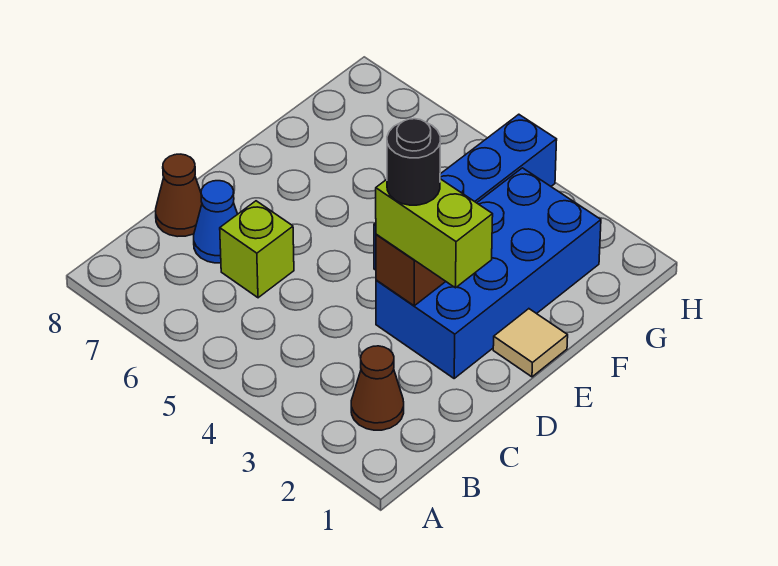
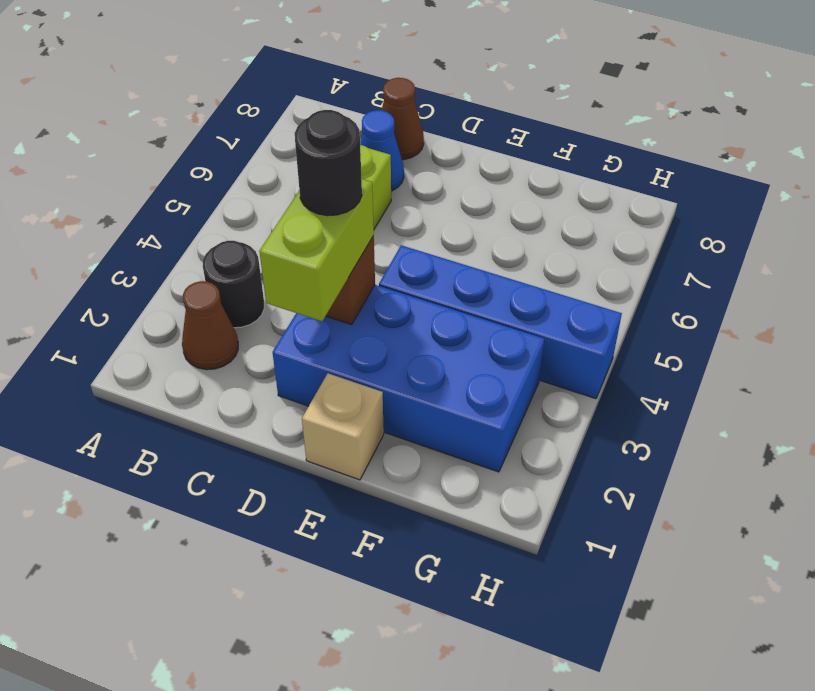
none -> black round brick B3 level 1
tan tile E1 level 1 -> tan brick E1 level 1

